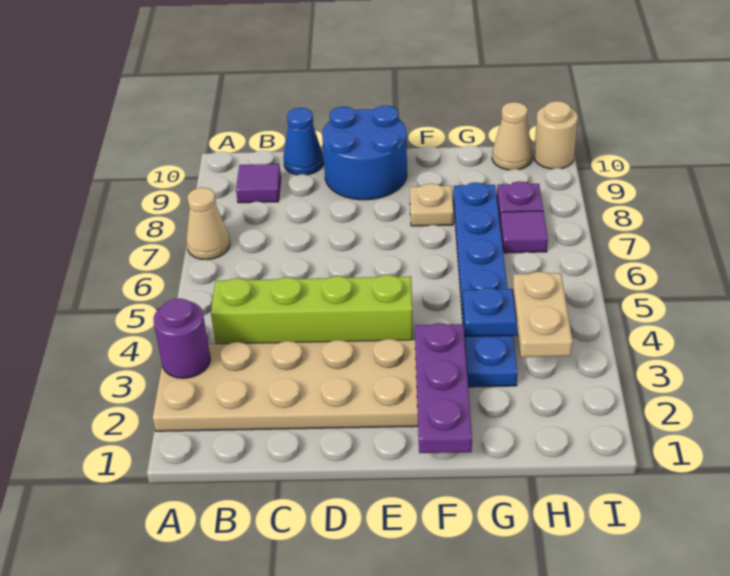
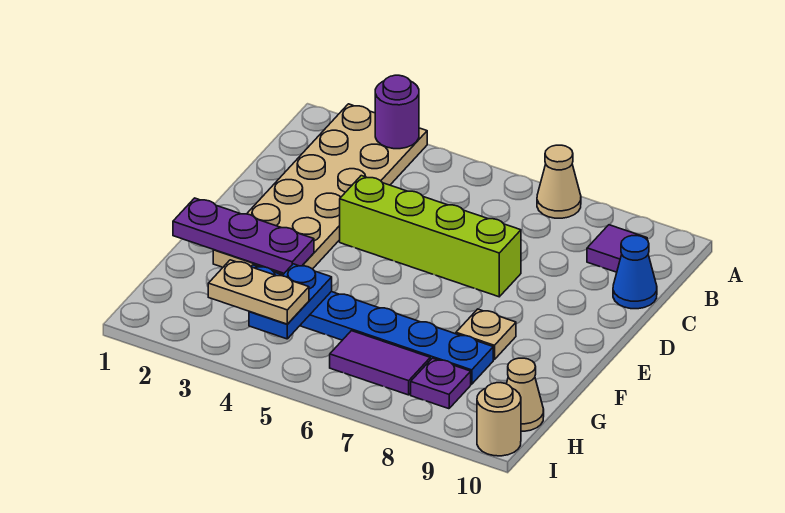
lime brick B4:E4 level 1 -> lime brick D4:D7 level 1
blue round brick D9:E10 level 1 -> none
purple tile H7 level 1 -> purple tile H6:H7 level 1

